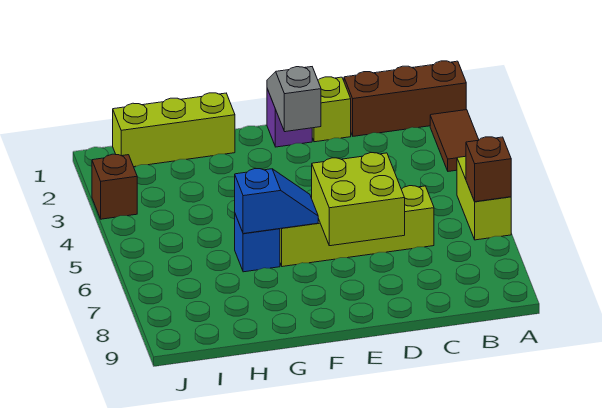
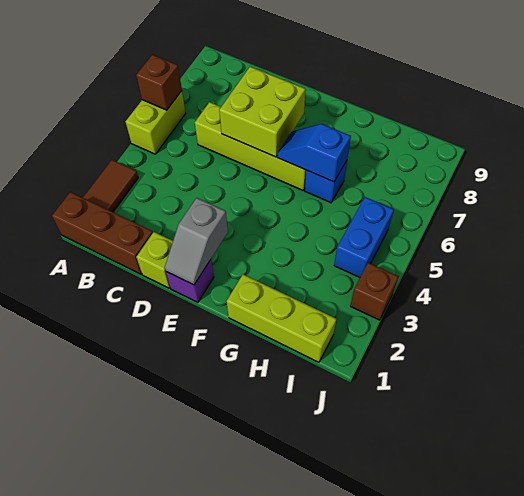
none -> blue brick I4:I5 level 1

